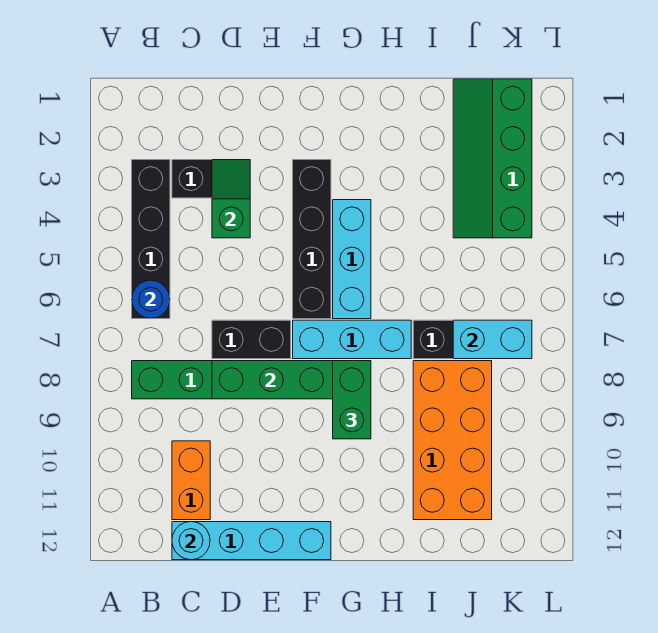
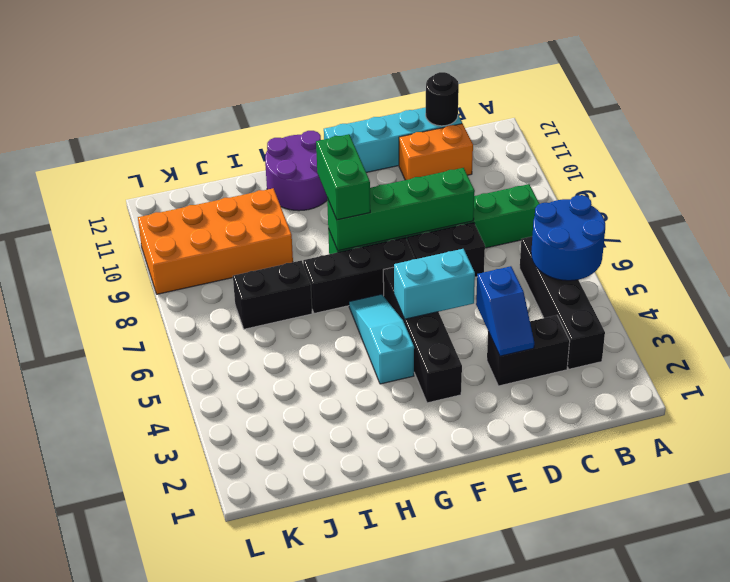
blue round brick B6 level 2 -> blue round brick A5:B6 level 2
orange brick C10:C11 level 1 -> orange brick C11:D11 level 1
cyan round brick C12 level 2 -> black round brick C12 level 2
green slope D3:D4 level 2 top 4 -> blue slope D3:D4 level 2 top 4
cyan brick F7:H7 level 1 -> black brick F7:H7 level 1
cyan brick G4:G6 level 1 -> cyan slope G4:G6 level 1 top 4
none -> purple round brick G11:H12 level 1
orange brick I8:J11 level 1 -> orange brick I9:L10 level 1
green slope J1:K4 level 1 top K -> none
cyan brick J7:K7 level 2 -> cyan brick E5:F5 level 2

